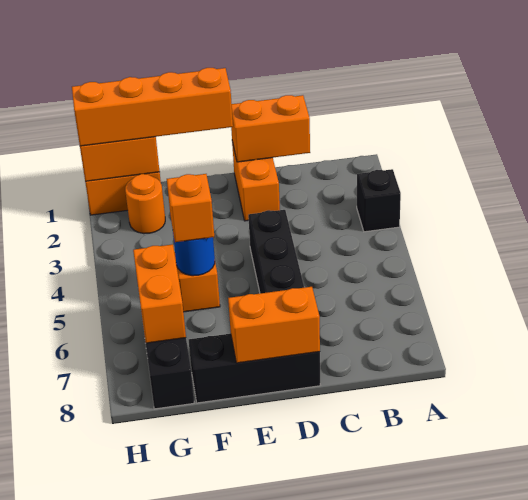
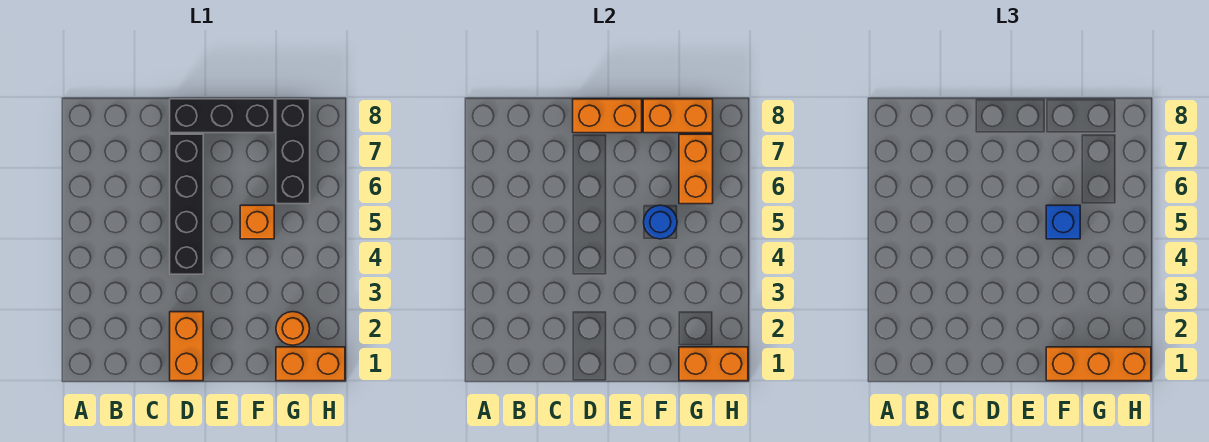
black brick A3 level 1 -> none
orange brick C1:D1 level 2 -> orange brick F8:G8 level 2
orange brick E1:H1 level 3 -> orange brick F1:H1 level 3
orange brick F5 level 3 -> blue brick F5 level 3

